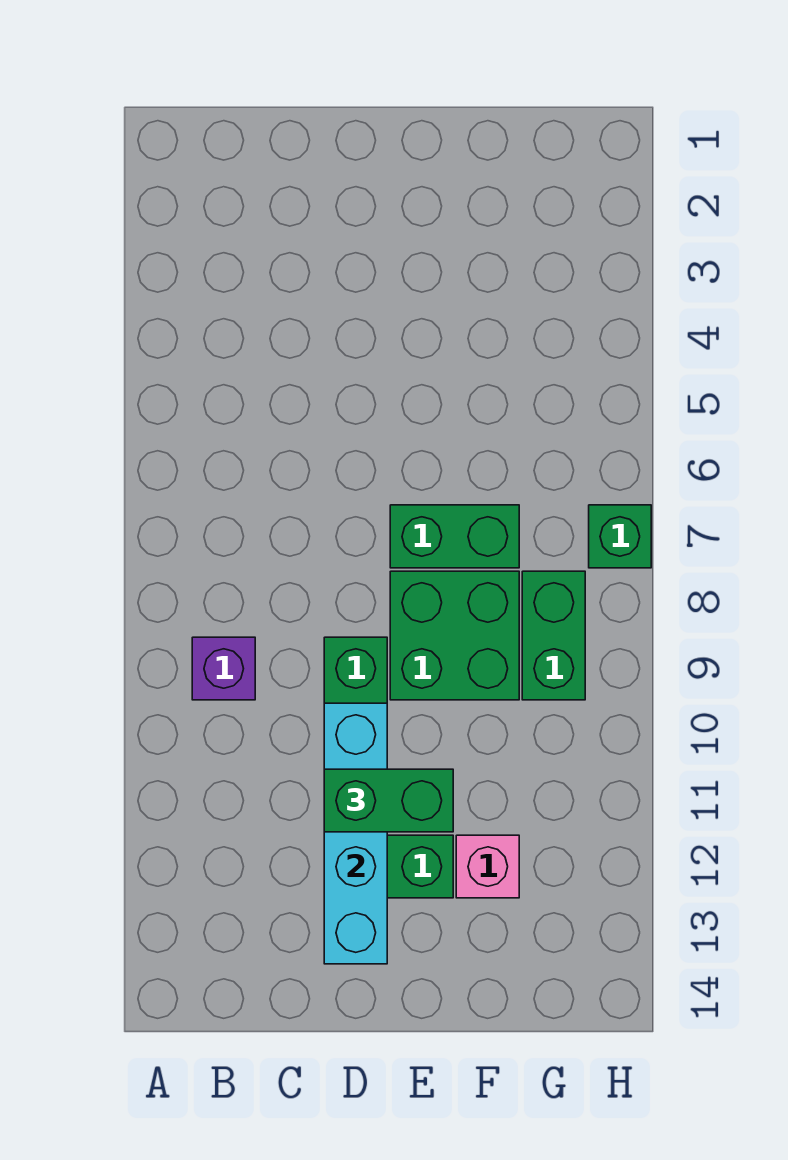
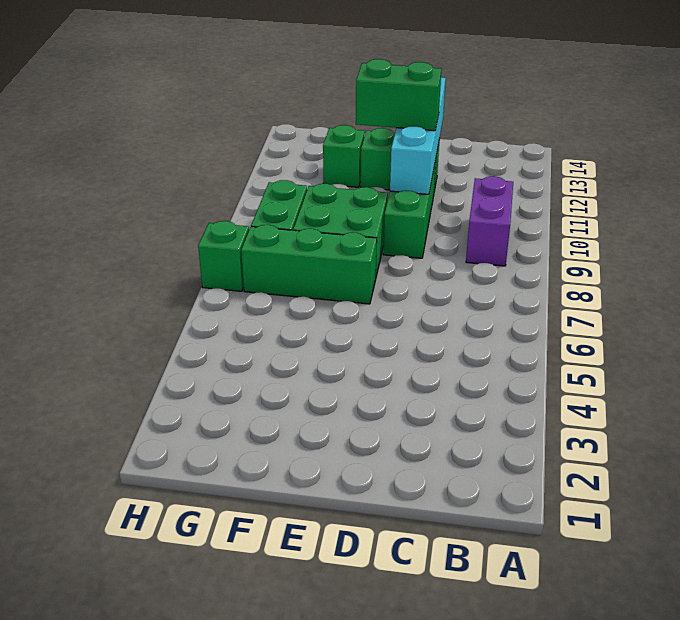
purple brick B9 level 1 -> purple brick B9:B10 level 1
green brick E7:F7 level 1 -> green brick E7:G7 level 1
pink brick F12 level 1 -> green brick F12 level 1

